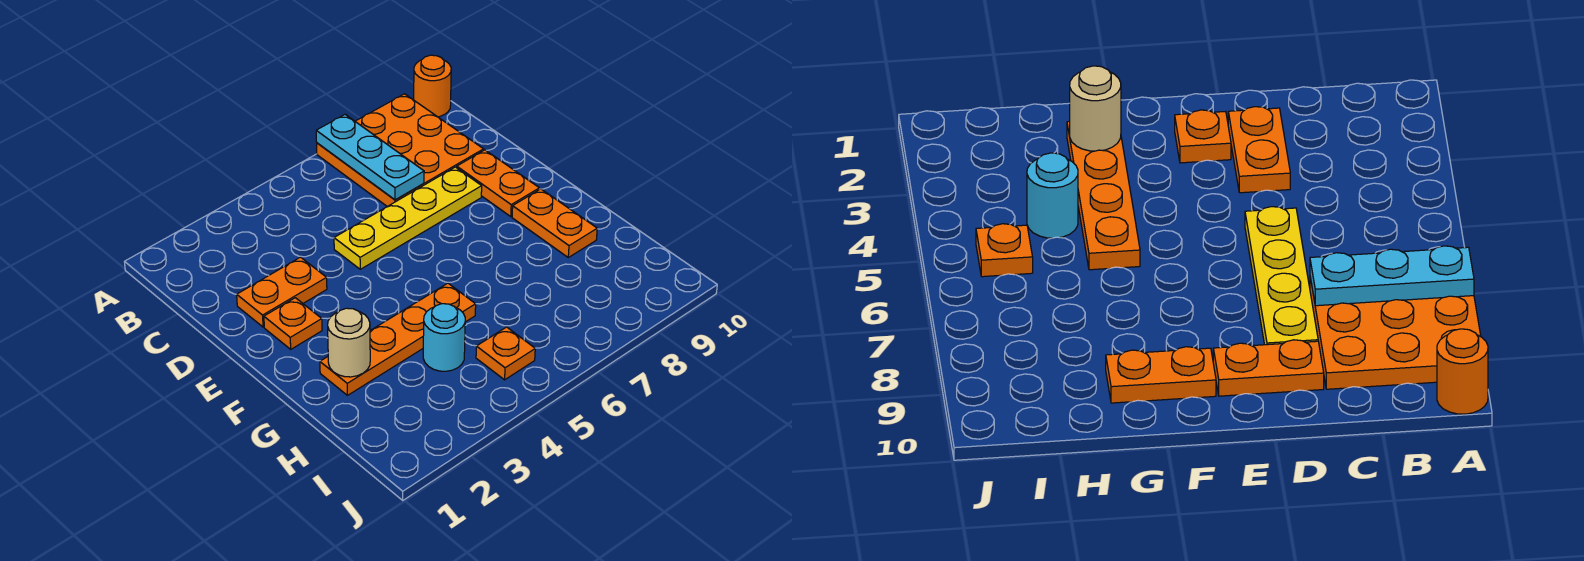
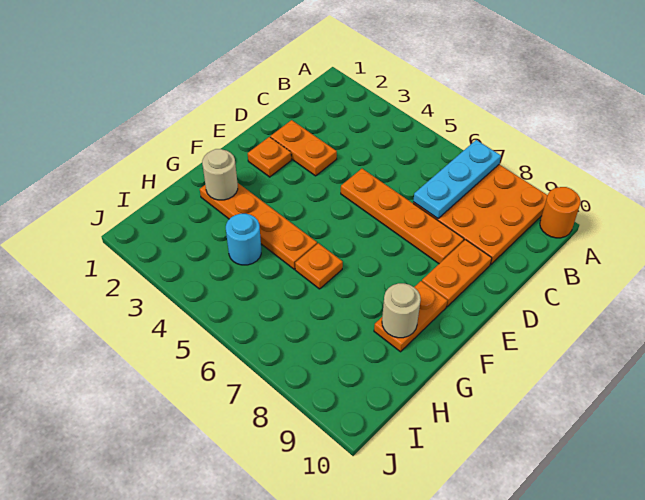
yellow plate D5:D8 level 1 -> orange plate D5:D8 level 1
none -> tan round brick G9 level 2
orange plate I5 level 1 -> orange plate G6 level 1

